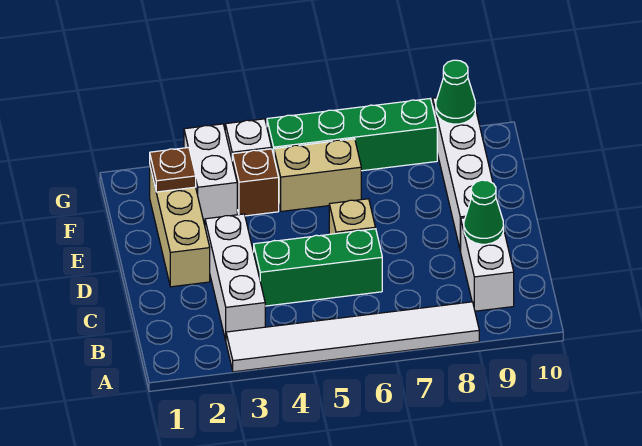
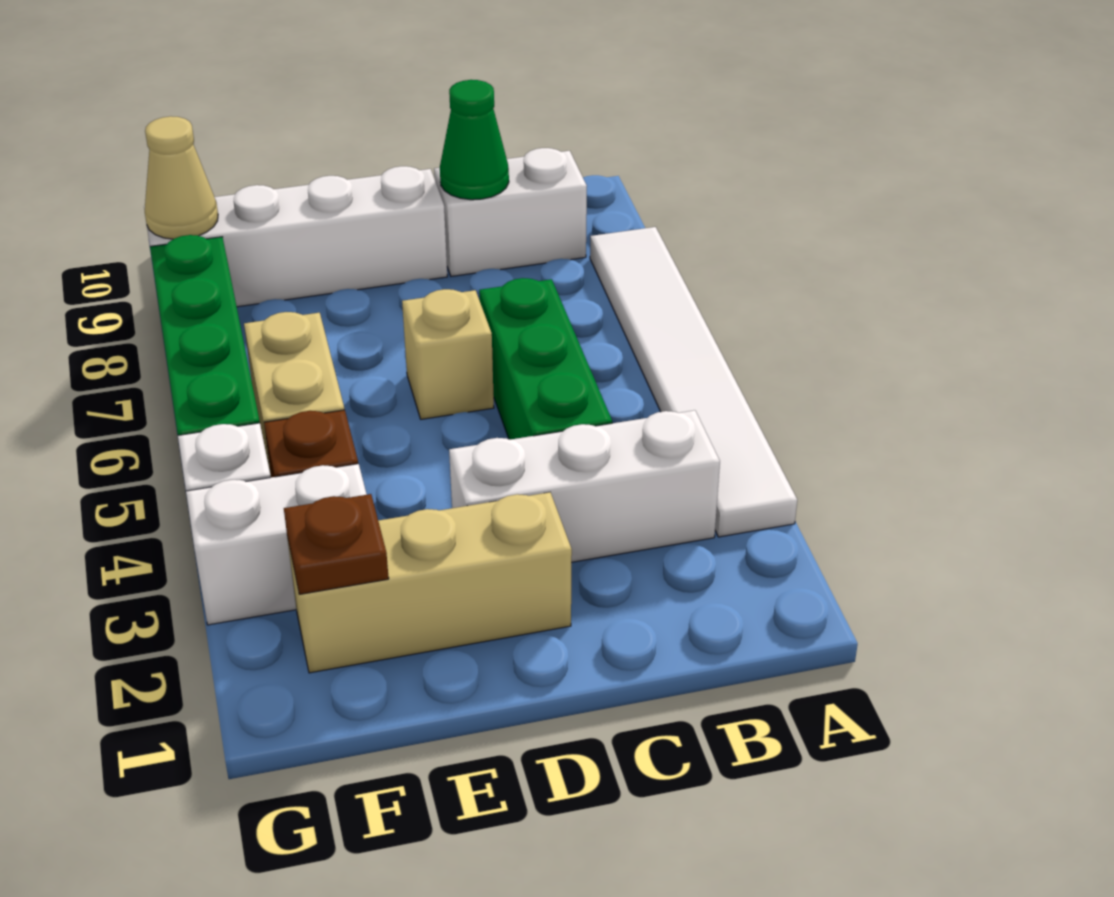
green cone G9 level 2 -> tan cone G9 level 2

